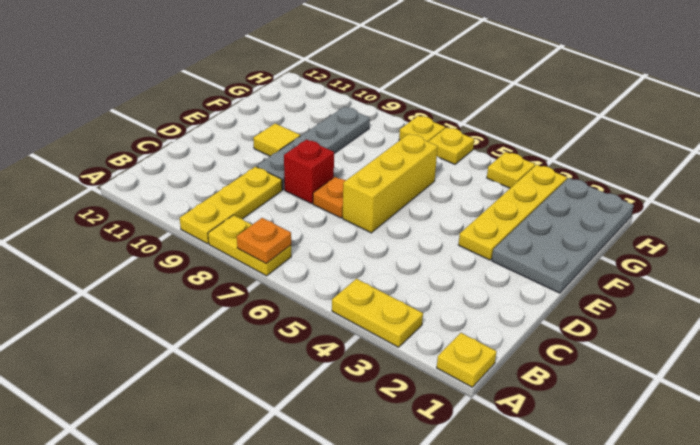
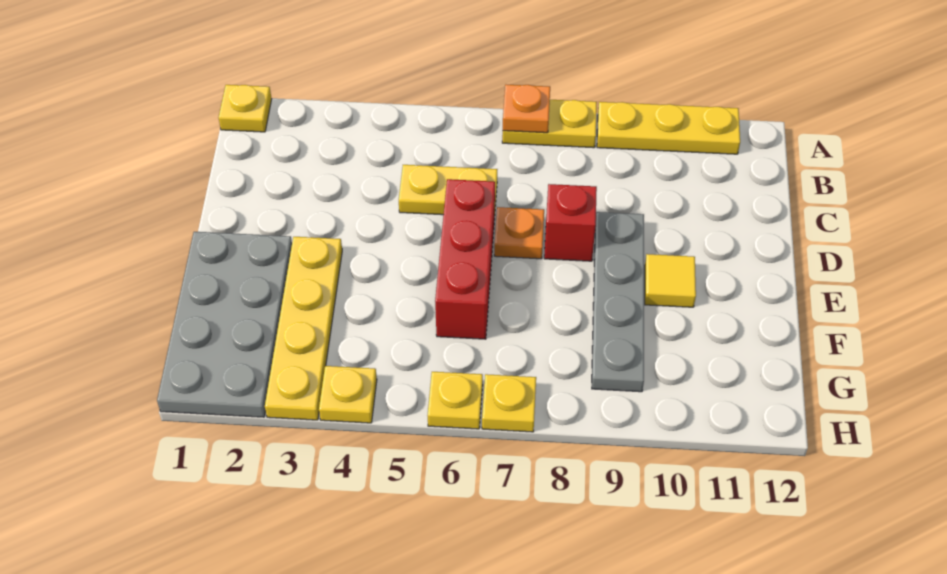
yellow plate A3:A4 level 1 -> yellow plate C5:C6 level 1
yellow plate A9:C9 level 1 -> yellow plate A9:A11 level 1
yellow brick D6:F6 level 1 -> red brick D6:F6 level 1

